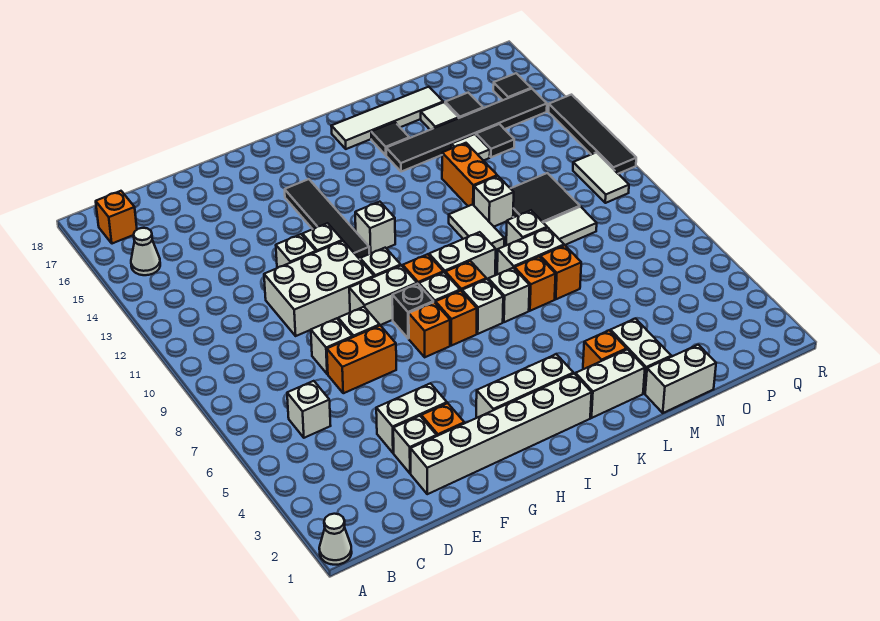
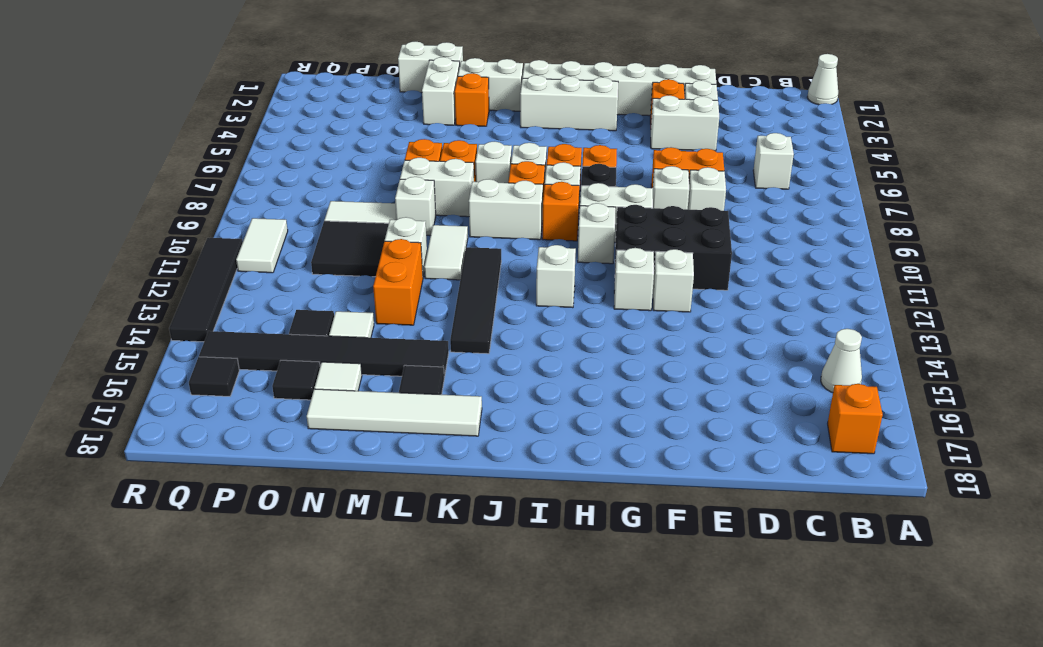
white brick E10:G11 level 1 -> black brick E10:G11 level 1
black tile H12:H15 level 1 -> black tile K11:K14 level 1

